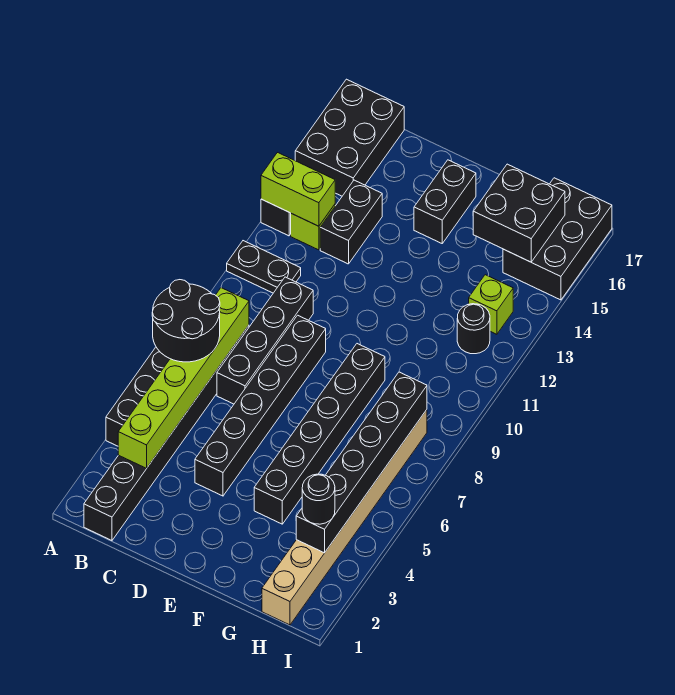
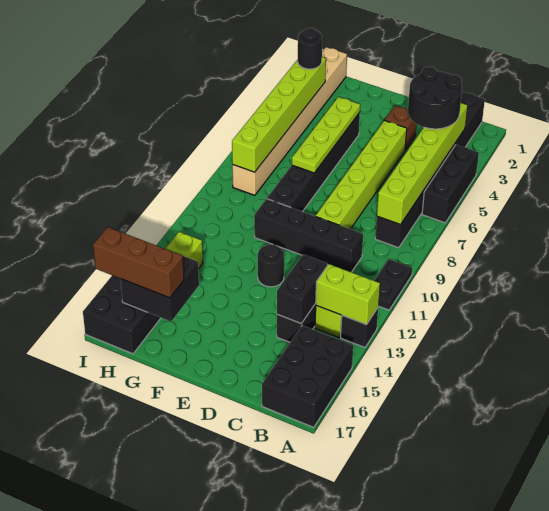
black round brick A6:B7 level 3 -> black round brick B3:C4 level 3
black plate A11:B11 level 1 -> black plate A10:A11 level 1
black brick C7:C10 level 1 -> black brick C10:F10 level 1
none -> brown brick D3 level 1
black brick D4:D9 level 1 -> lime brick D4:D9 level 1
black brick E15:E16 level 1 -> black brick C13:C14 level 2
none -> lime plate F4:F7 level 2
none -> brown brick G16:I16 level 3
black brick H3:H8 level 2 -> lime brick H3:H8 level 2
black round brick H12 level 1 -> black round brick E12 level 1

